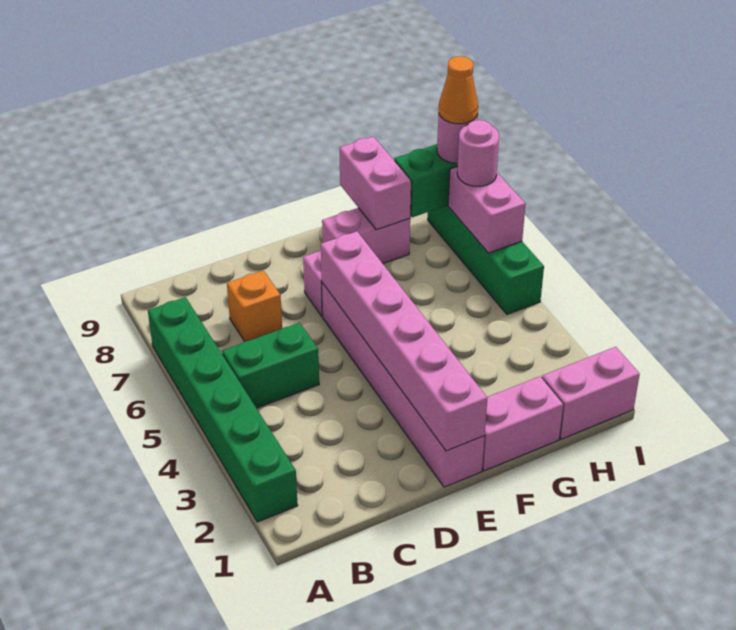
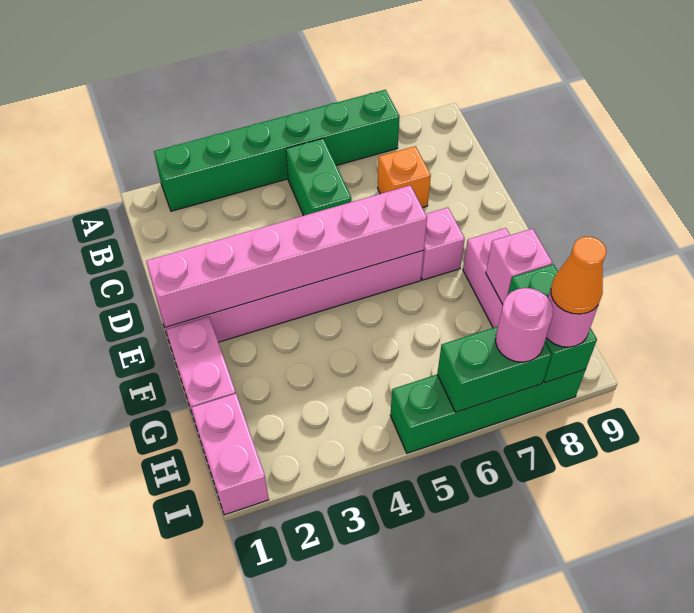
pink brick G8:G9 level 2 -> pink brick G8 level 2
pink brick I6:I7 level 2 -> green brick I6:I7 level 2

